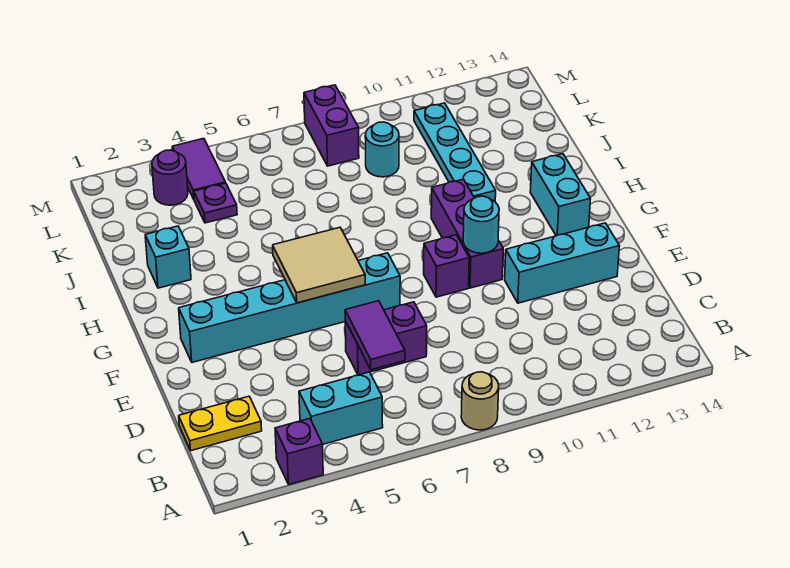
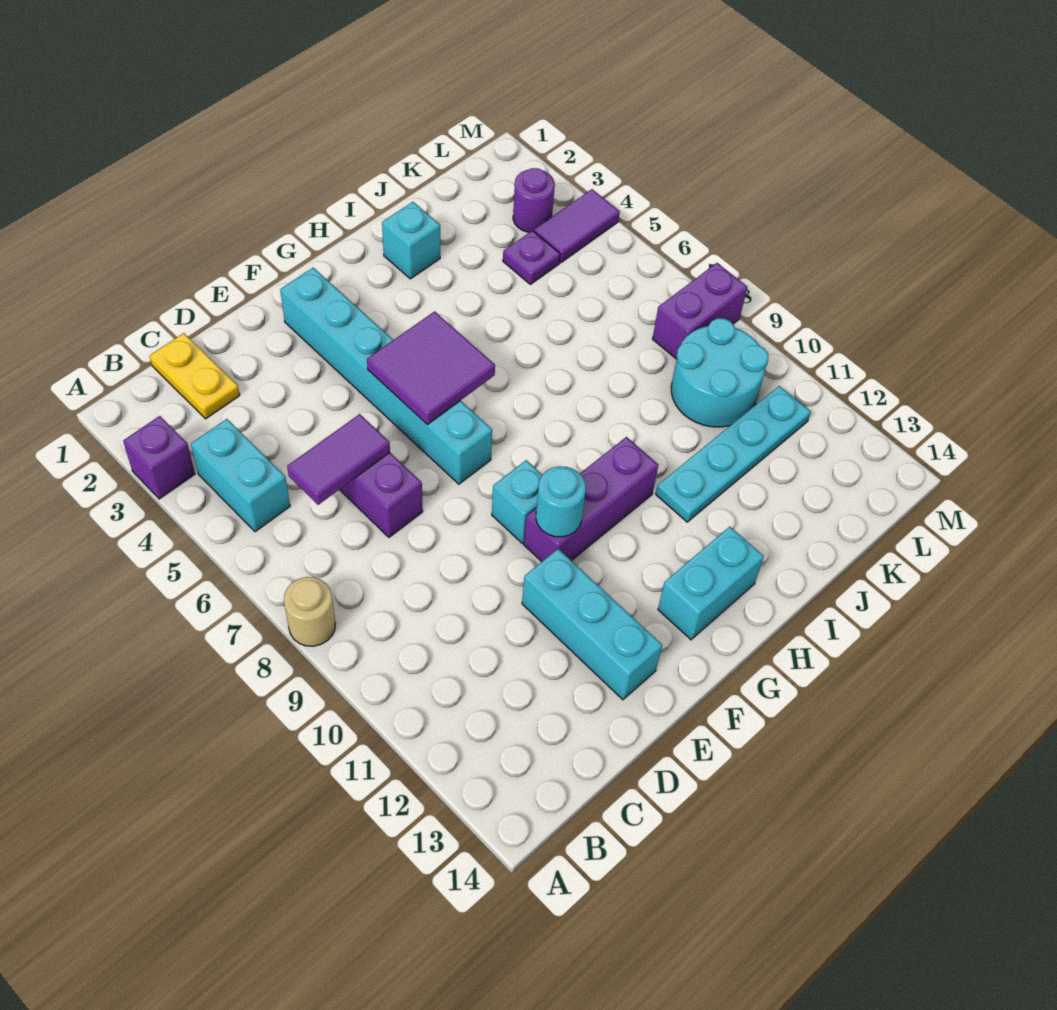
tan tile F5:G6 level 2 -> purple tile F5:G6 level 2
purple brick F9 level 1 -> cyan brick F9 level 1
cyan round brick K9 level 1 -> cyan round brick K9:L10 level 1

